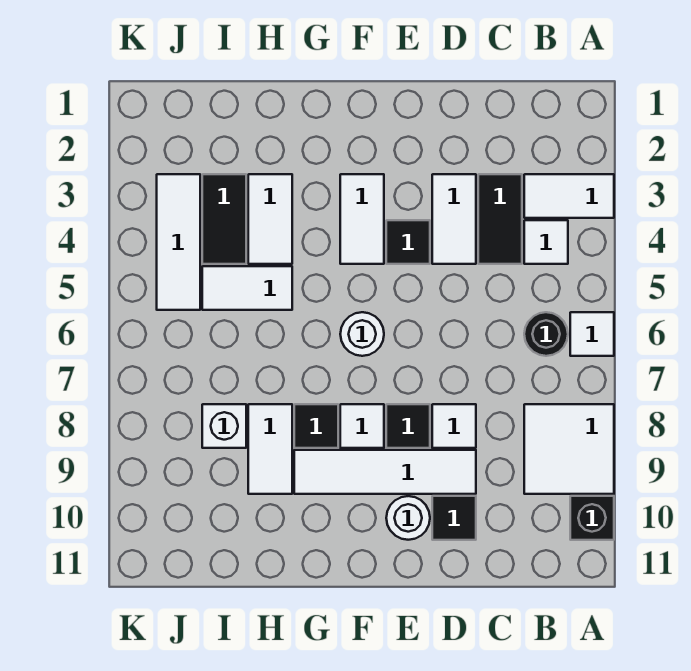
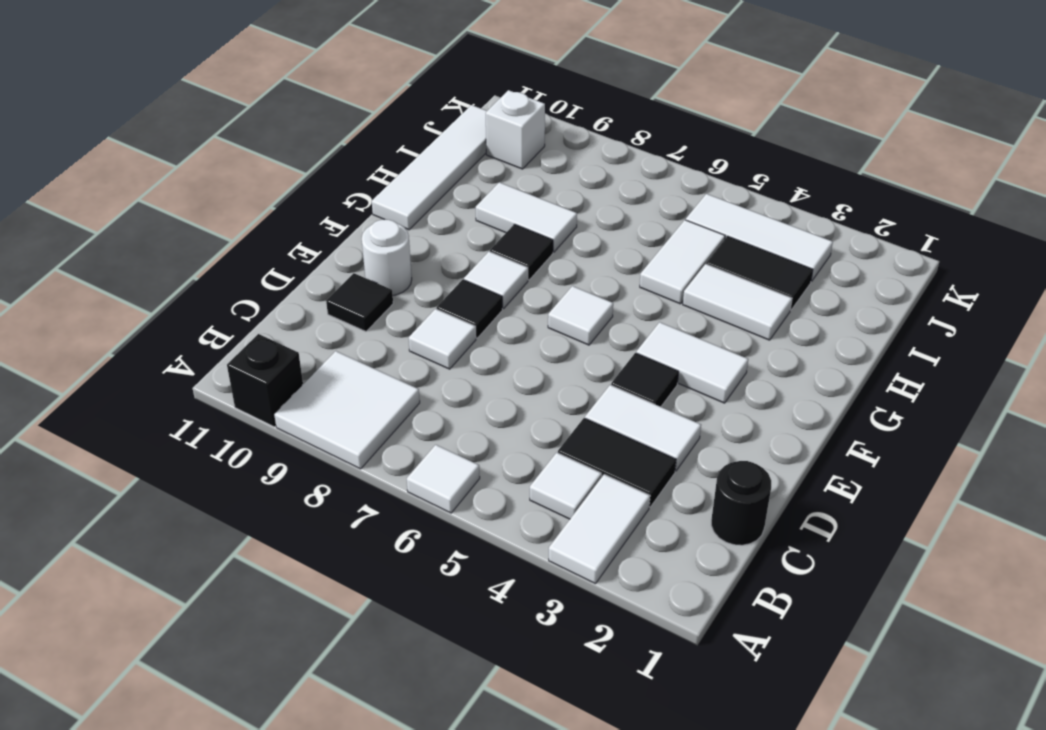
black round brick B6 level 1 -> black round brick C1 level 1
white tile D9:G9 level 1 -> white tile G11:J11 level 1
white round brick F6 level 1 -> white tile F6 level 1
white brick I8 level 1 -> white brick J10 level 1

